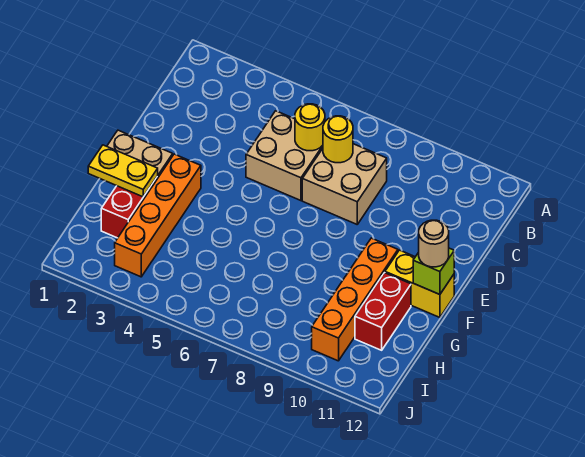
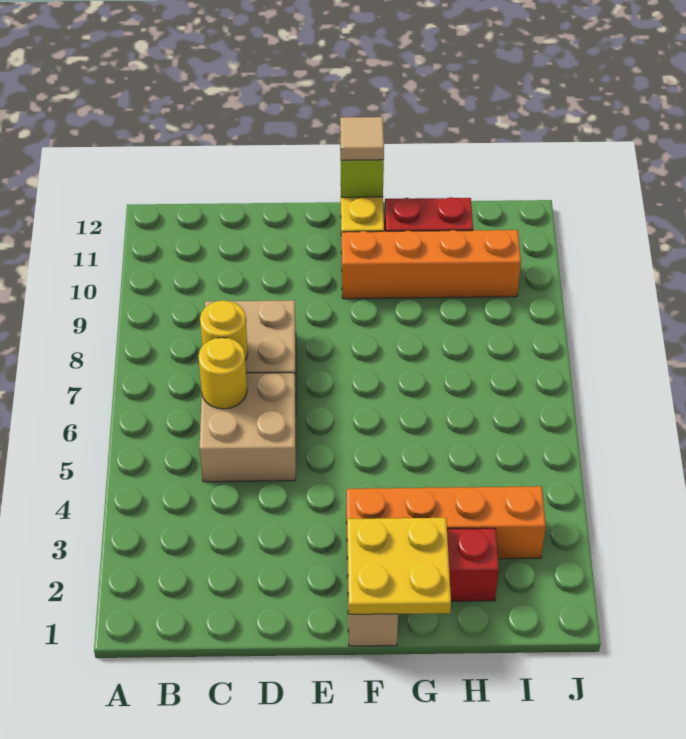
tan round brick F12 level 3 -> tan tile F12 level 3
yellow plate G1:G2 level 2 -> yellow plate F1:G2 level 2

